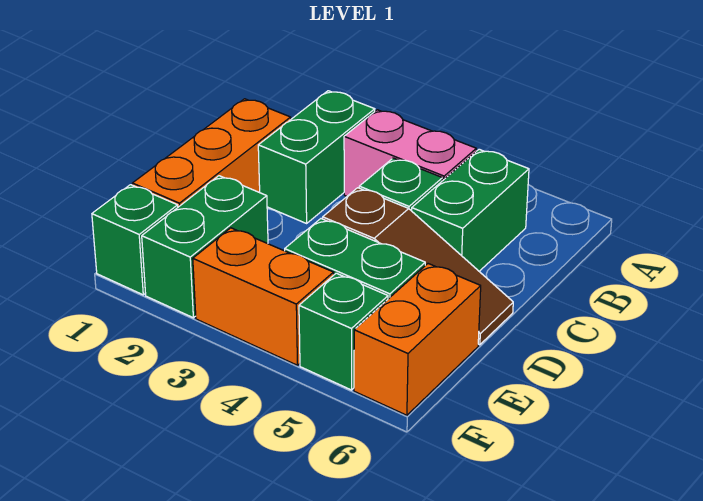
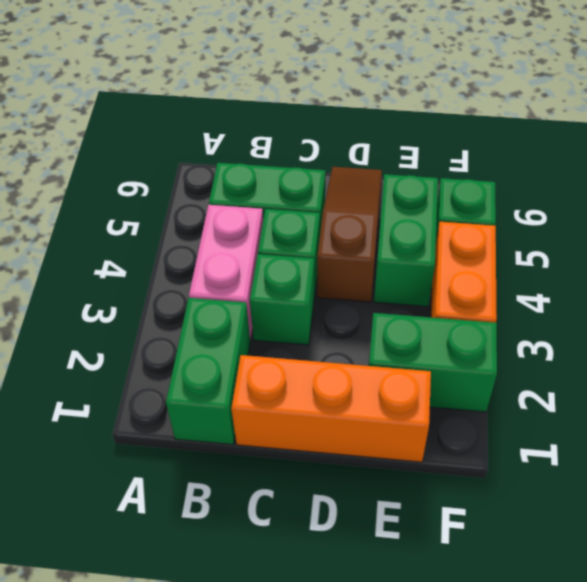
green brick B2:C2 level 1 -> green brick B1:B2 level 1
orange brick E6:F6 level 1 -> none
green brick F1 level 1 -> green brick C3 level 1

